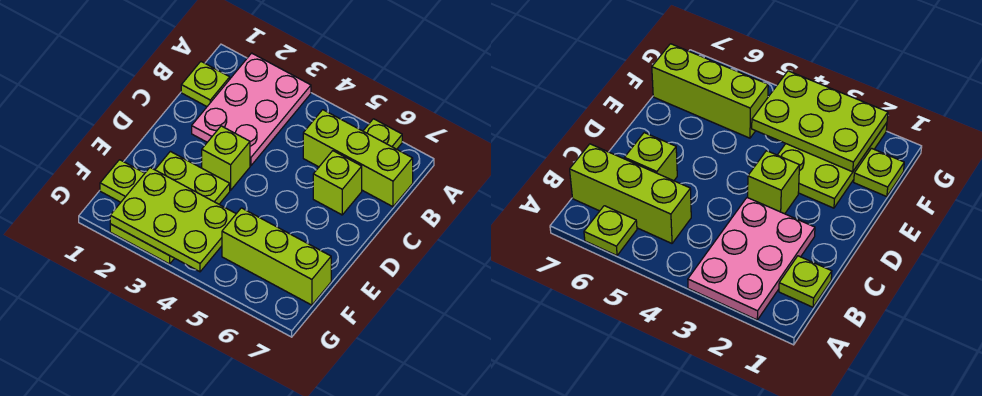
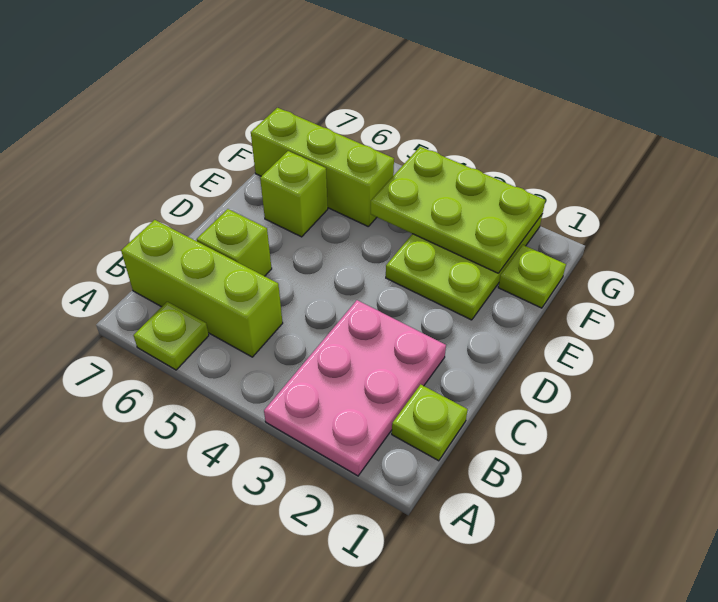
lime brick D3 level 1 -> lime brick E6 level 1

